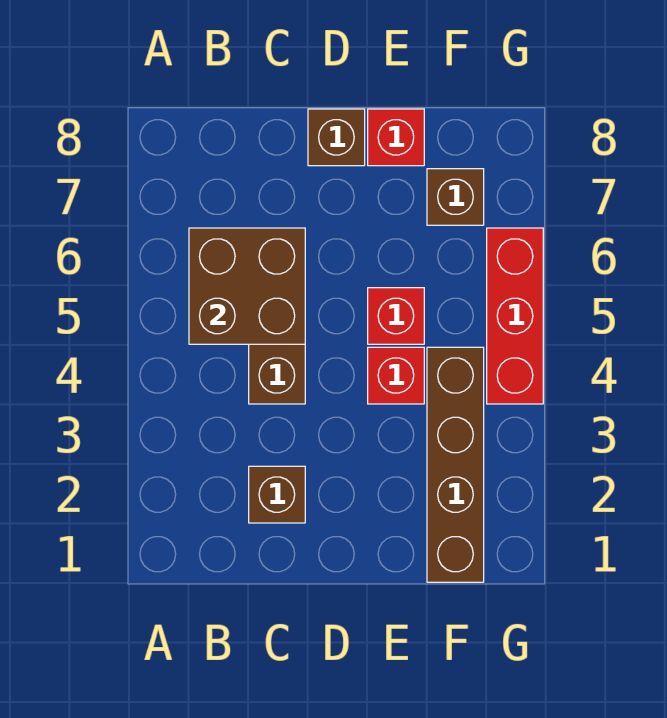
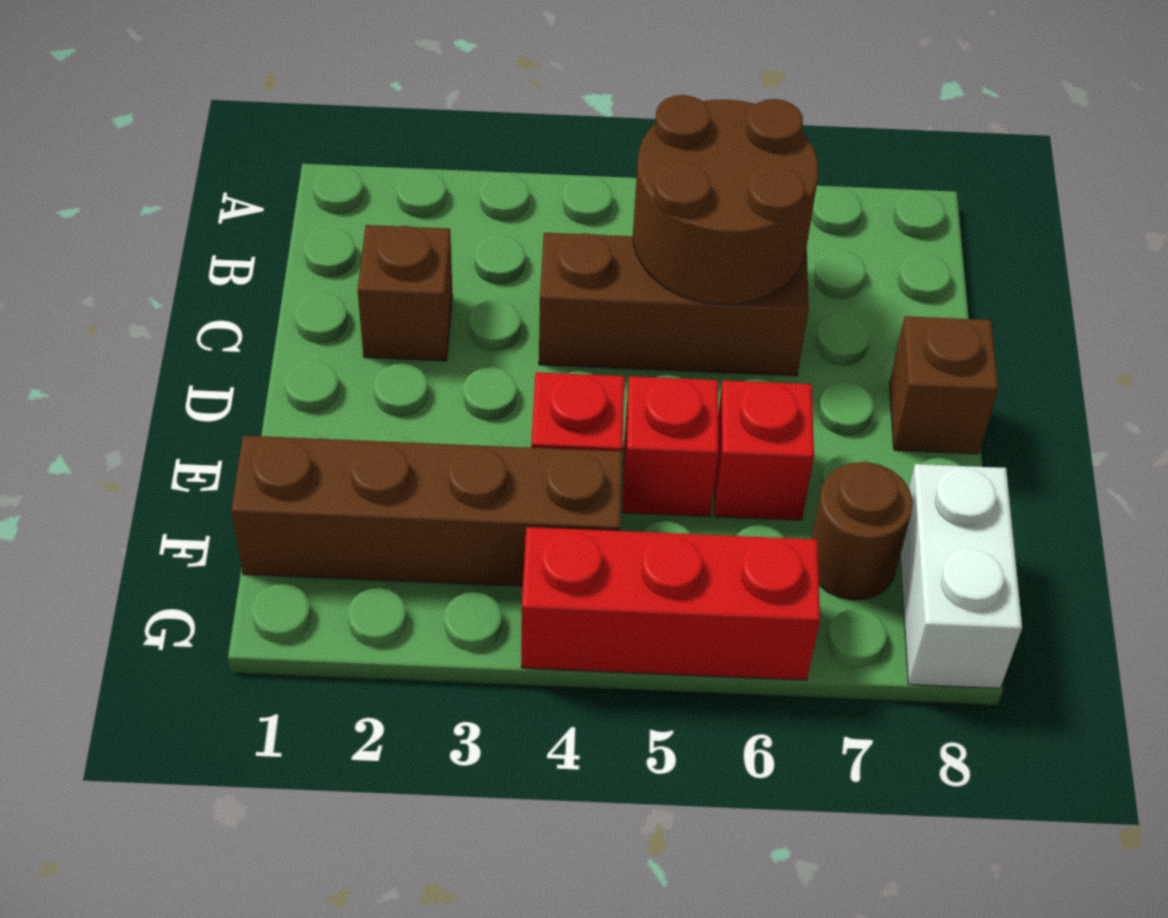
brown brick B5:C6 level 2 -> brown round brick B5:C6 level 2
red brick E8 level 1 -> red brick E6 level 1
brown brick F7 level 1 -> brown round brick F7 level 1
none -> white brick F8:G8 level 1

